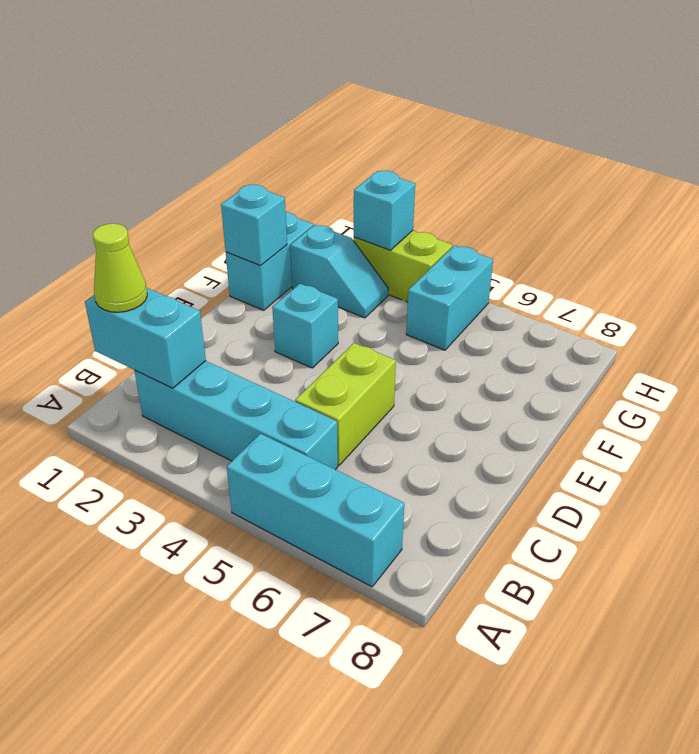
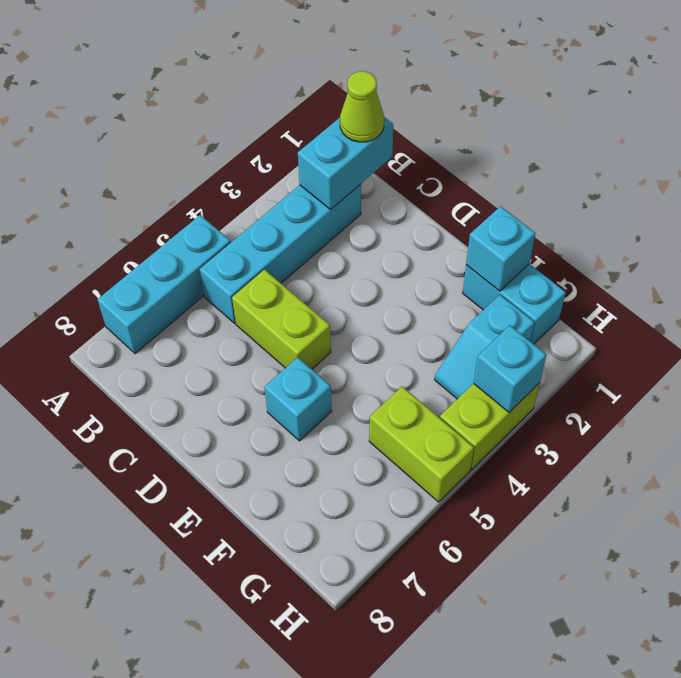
cyan brick E3 level 1 -> cyan brick E6 level 1
cyan brick G5:H5 level 1 -> lime brick G5:H5 level 1

